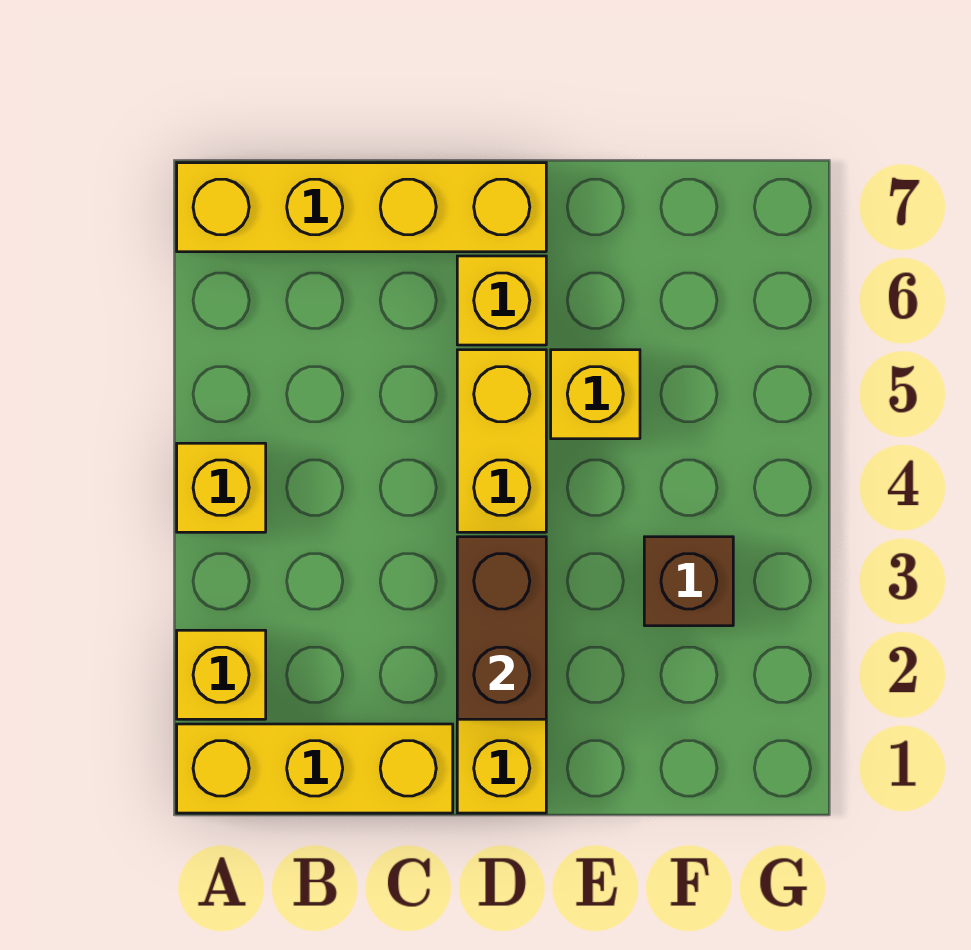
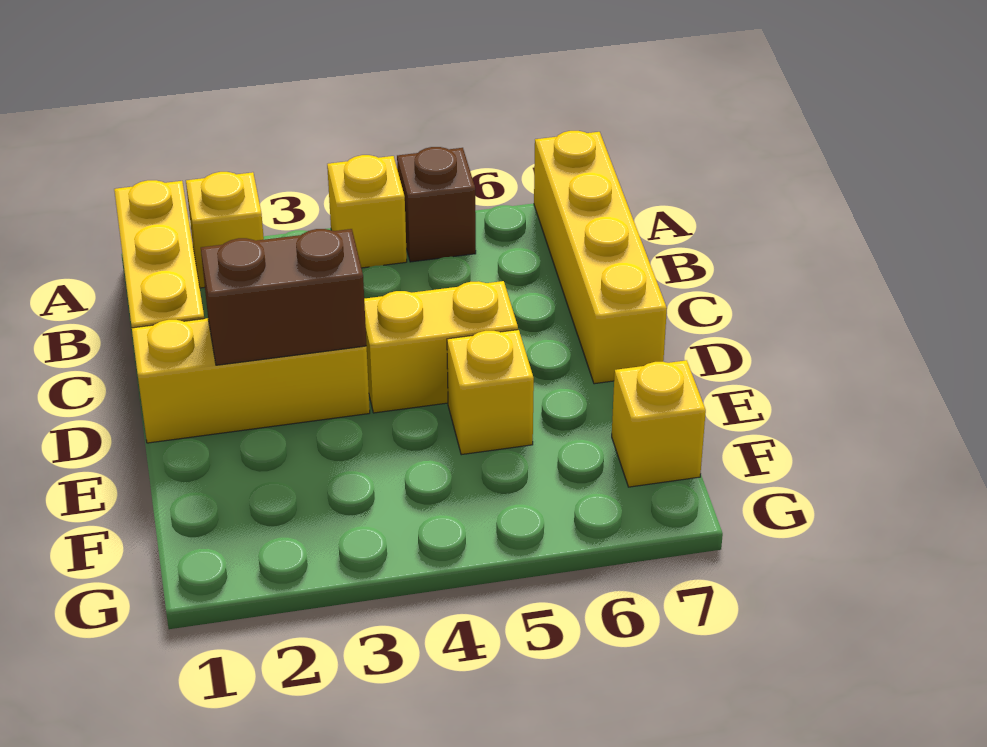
yellow brick D6 level 1 -> yellow brick F7 level 1
brown brick F3 level 1 -> brown brick A5 level 1

